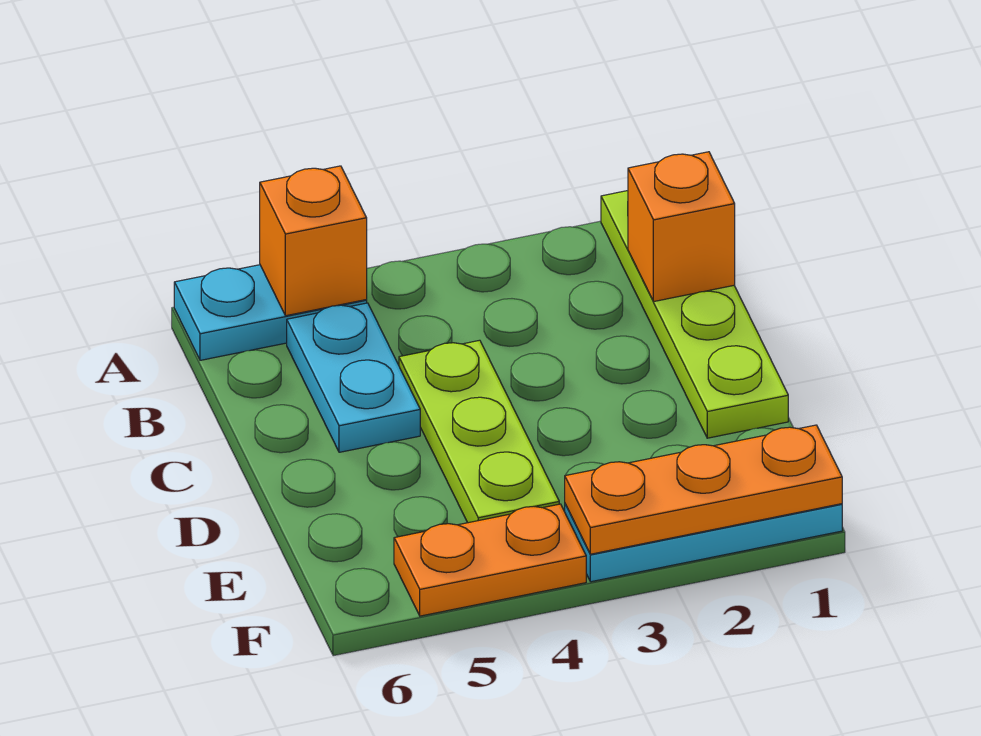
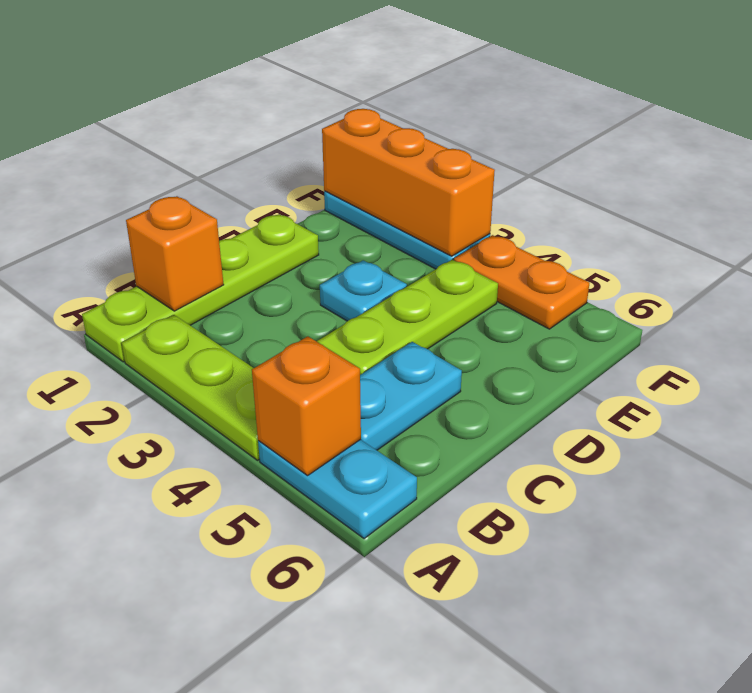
none -> lime plate A2:A4 level 1
none -> cyan plate D3 level 1
orange plate F1:F3 level 2 -> orange brick F1:F3 level 2

